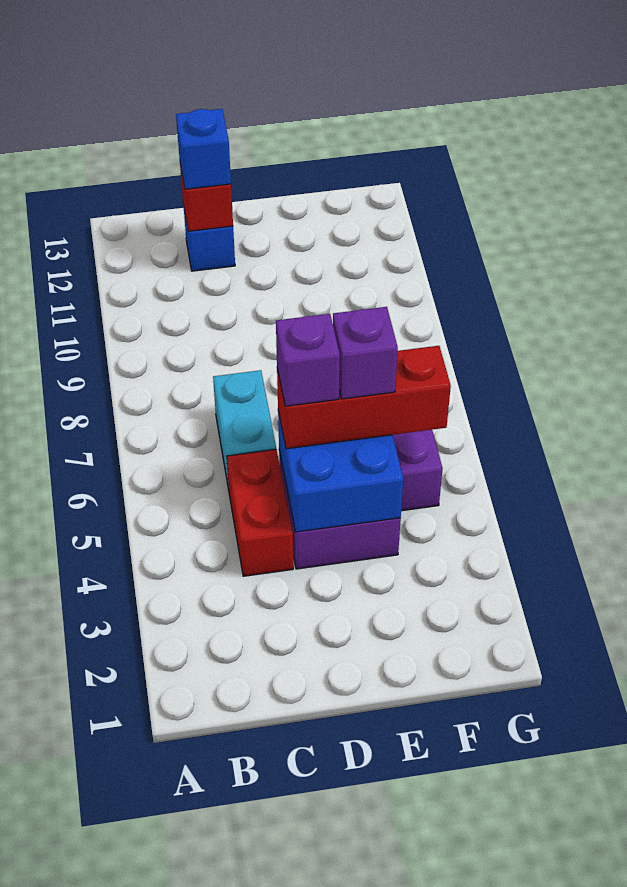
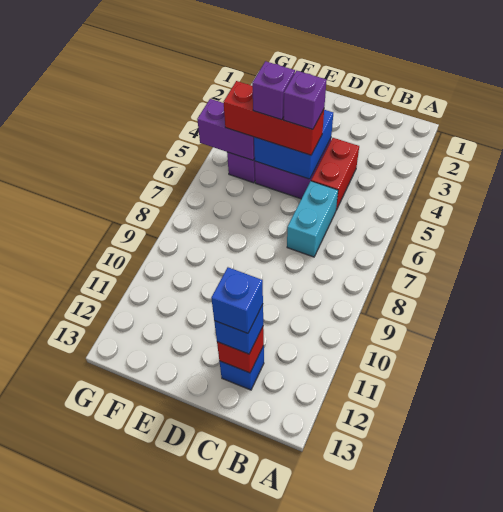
none -> blue brick C12 level 4
none -> purple brick F5:G5 level 2

